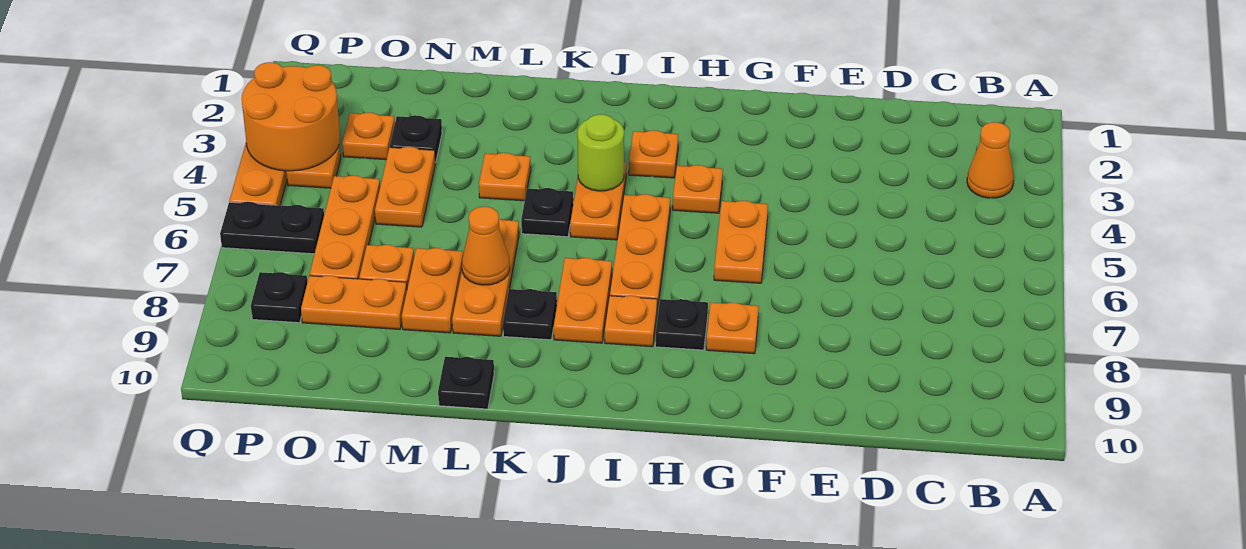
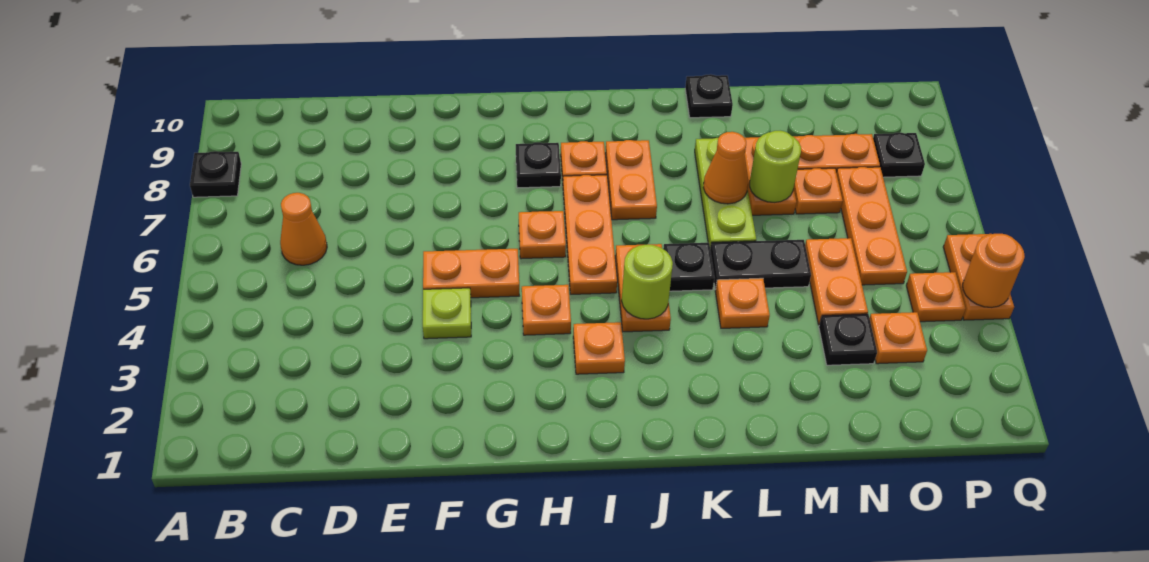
orange cone B3 level 1 -> orange cone C6 level 1
none -> lime plate F4 level 1
orange plate G5:G6 level 1 -> orange plate F5:G5 level 1
orange plate G8 level 1 -> orange plate H6 level 1
black plate K8 level 1 -> black plate A8 level 1
orange plate L6:L8 level 1 -> lime plate L6:L8 level 1
none -> lime round brick M7 level 2
orange round brick P3:Q4 level 2 -> orange round brick Q4 level 2
black plate P6:Q6 level 1 -> black plate L5:M5 level 1

